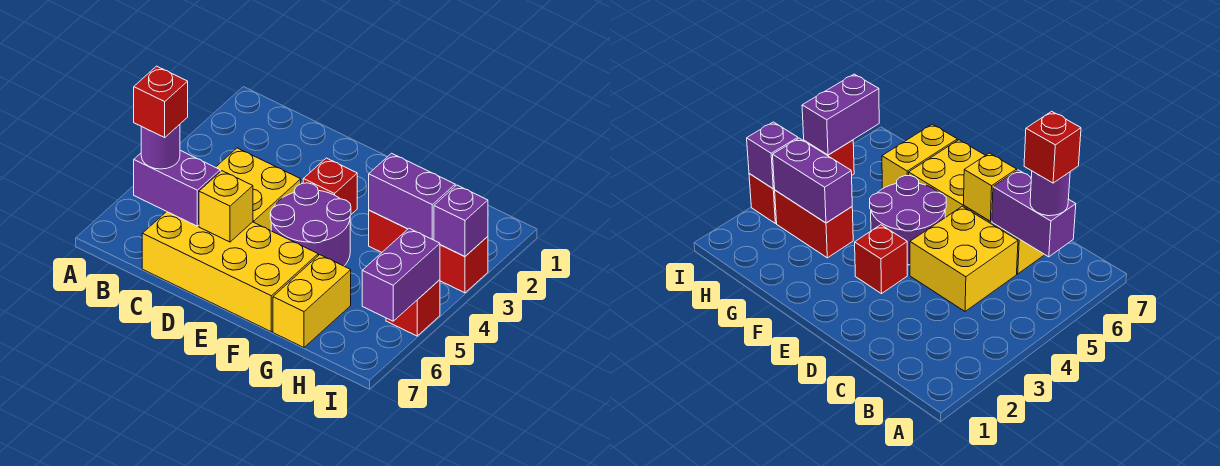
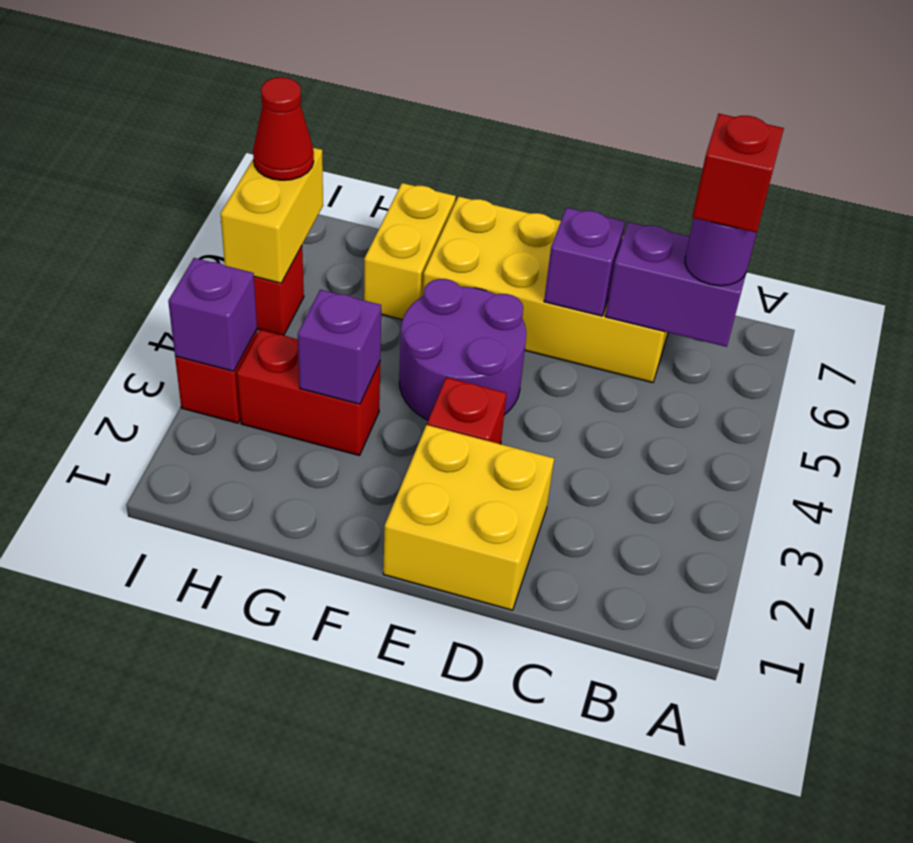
yellow brick C4:D5 level 1 -> yellow brick D1:E2 level 1
yellow brick D6 level 2 -> purple brick D6 level 2
purple brick G3:H3 level 2 -> purple brick G3 level 2
purple brick I5:I6 level 2 -> yellow brick I5:I6 level 2
none -> red cone I6 level 3

